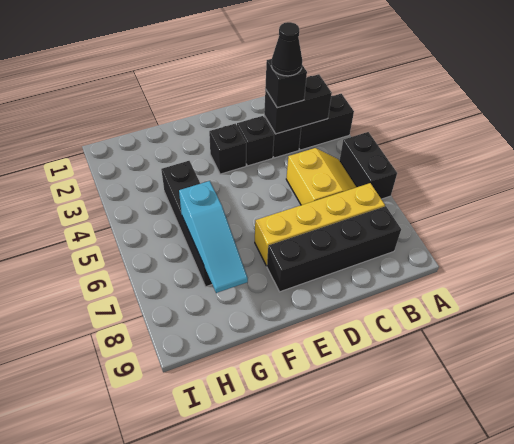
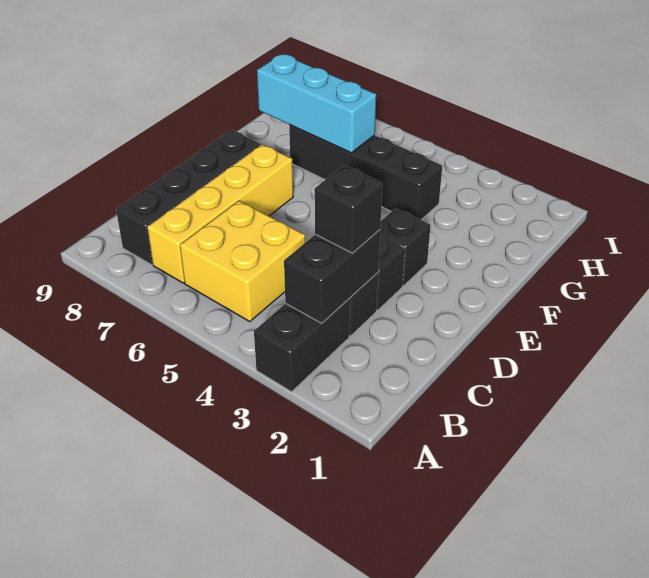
black brick A5:A6 level 1 -> none
yellow slope B5:C6 level 1 top C -> yellow brick B5:C6 level 1
black cone C3 level 4 -> none
cyan slope G6:G8 level 2 top 6 -> cyan brick G6:G8 level 2

